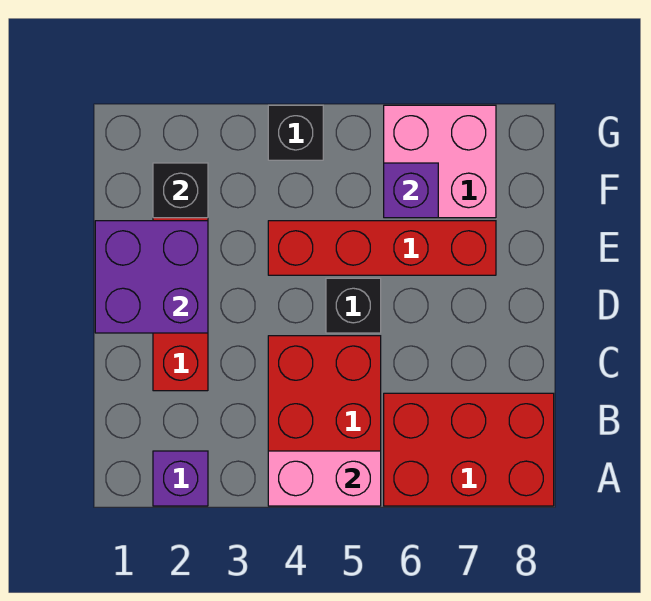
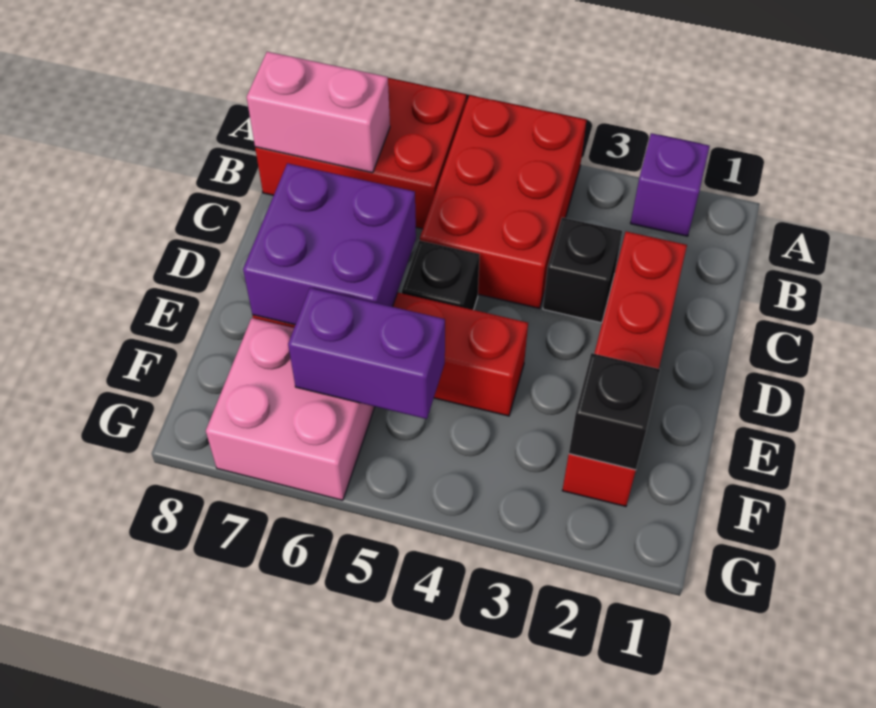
pink brick A4:A5 level 2 -> pink brick B7:B8 level 2
purple brick D1:E2 level 2 -> purple brick D6:E7 level 2
purple brick F6 level 2 -> purple brick F5:F6 level 2
black brick G4 level 1 -> black brick C3 level 1

